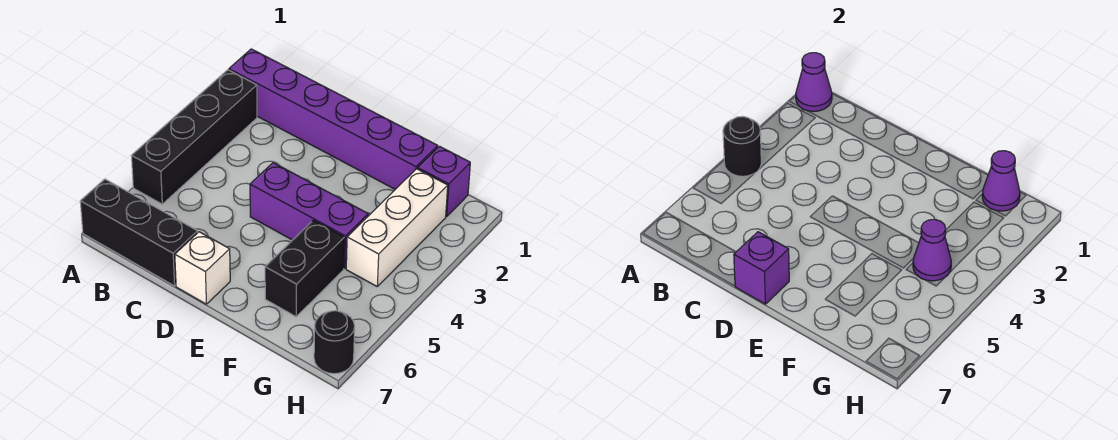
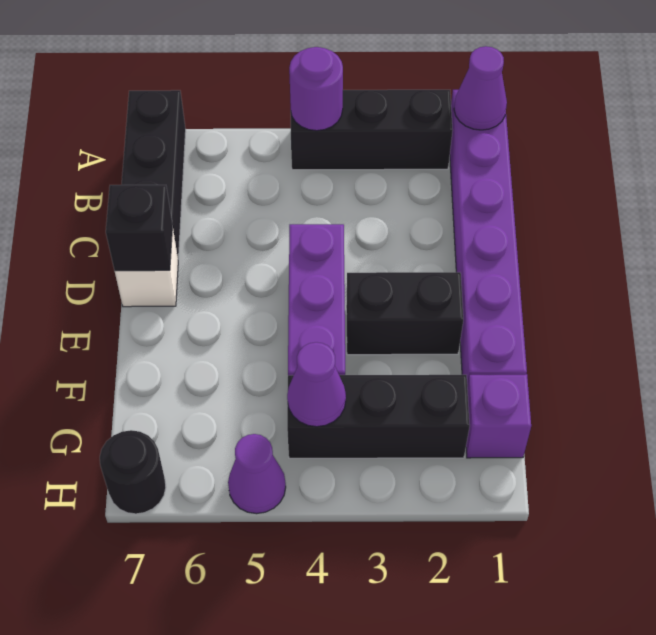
black brick A2:A5 level 1 -> black brick A2:A4 level 1
black round brick A4 level 2 -> purple round brick A4 level 2
purple brick D7 level 2 -> black brick D7 level 2
black brick F5:F6 level 1 -> black brick E2:E3 level 1
purple cone G1 level 2 -> purple cone H5 level 1
white brick G2:G4 level 1 -> black brick G2:G4 level 1

